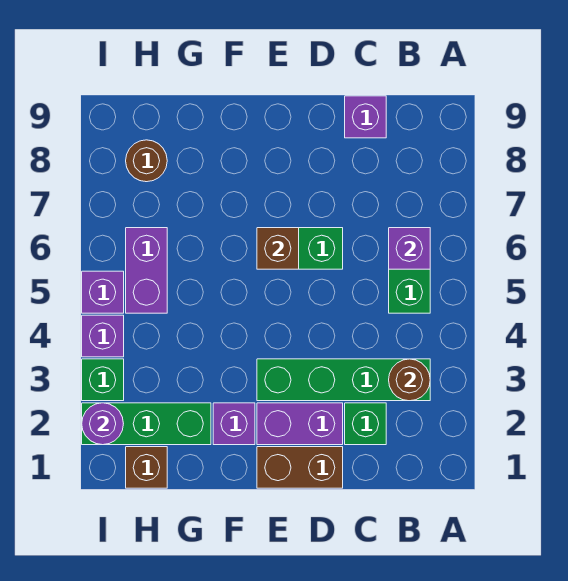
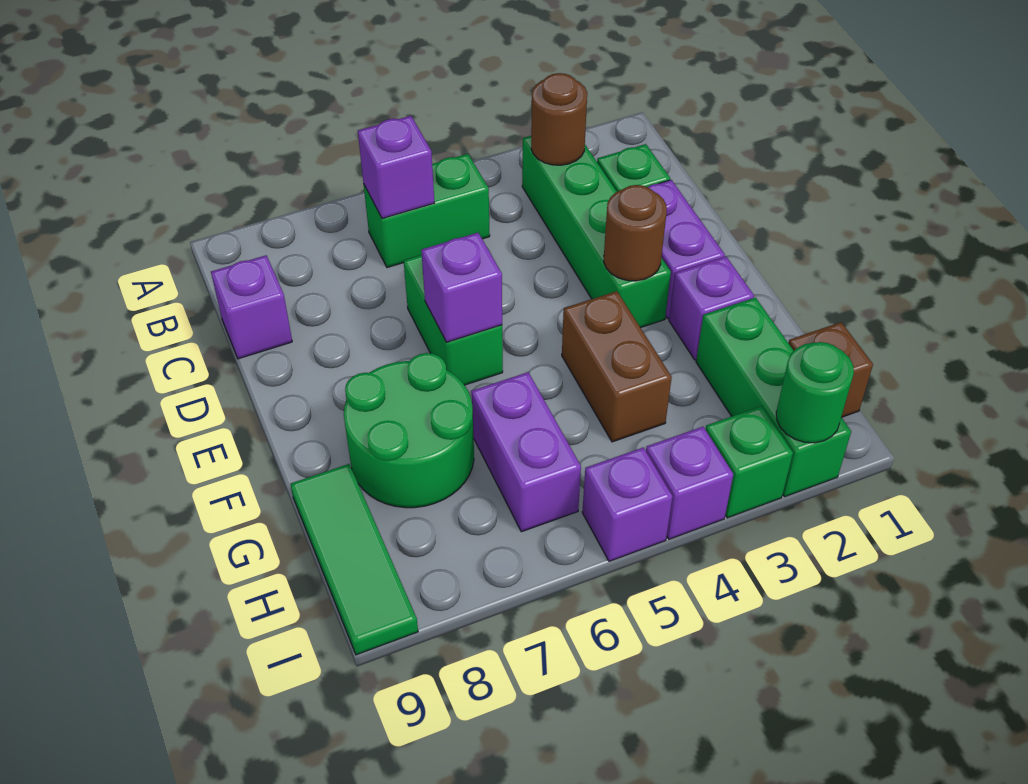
brown brick D1:E1 level 1 -> brown brick F4:G4 level 1
brown brick E6 level 2 -> purple brick E6 level 2
none -> green round brick F7:G8 level 1
none -> green tile G9:I9 level 1
purple brick H5:H6 level 1 -> purple brick G6:H6 level 1
brown round brick H8 level 1 -> brown round brick E3 level 2
purple round brick I2 level 2 -> green round brick I2 level 2

